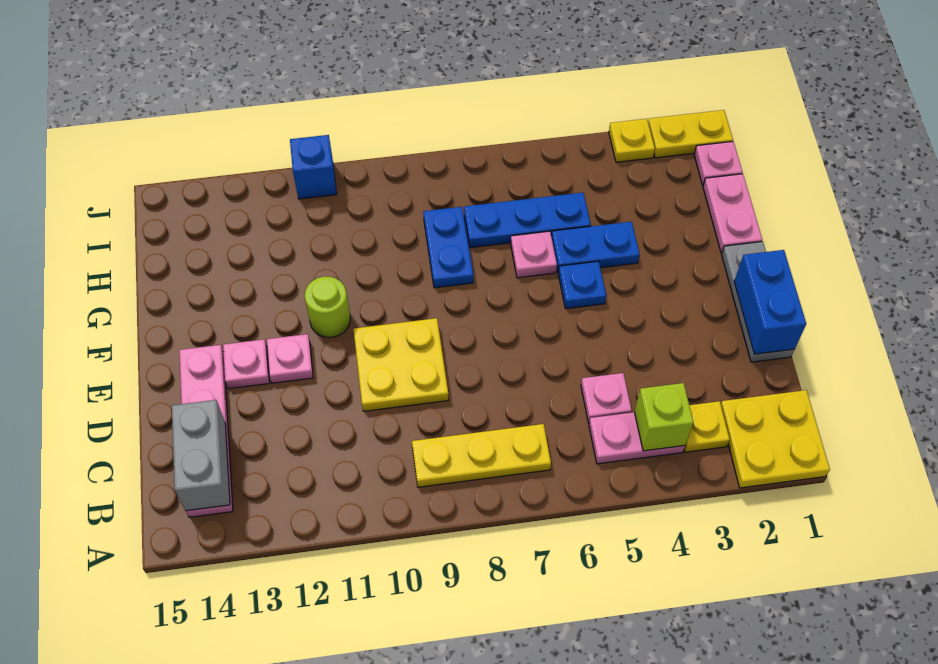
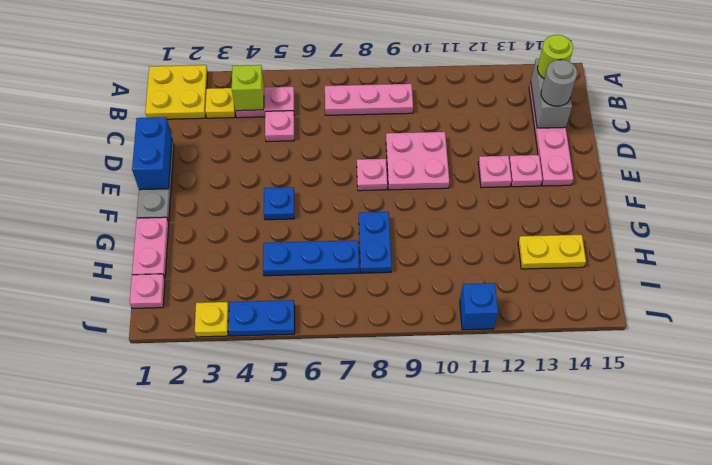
yellow plate B7:B9 level 1 -> pink plate B7:B9 level 1
none -> grey round brick C14 level 3
yellow plate D9:E10 level 1 -> pink plate D9:E10 level 1
lime round brick F11 level 1 -> lime round brick B14 level 3
blue plate G4:G5 level 1 -> blue plate J4:J5 level 1
pink plate G6 level 1 -> pink plate E8 level 1
yellow plate J1:J2 level 1 -> yellow plate H13:H14 level 1

